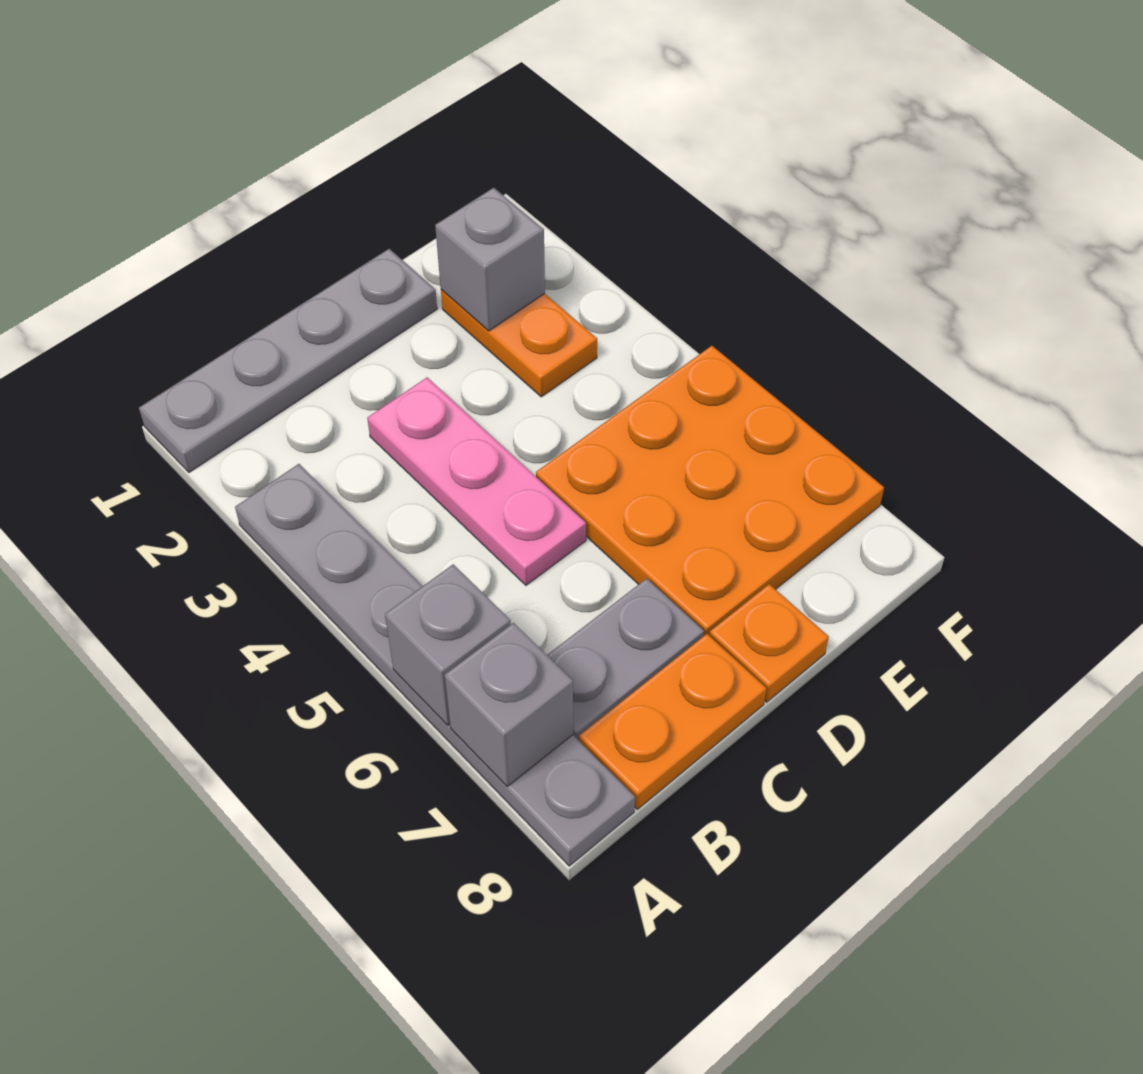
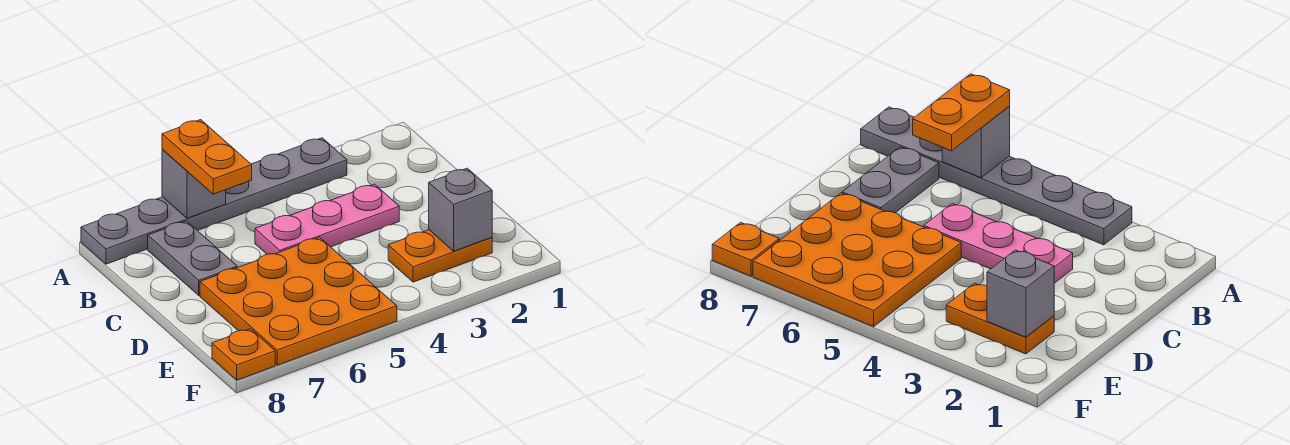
grey plate A1:D1 level 1 -> none
grey brick A7 level 2 -> none
orange plate B8:C8 level 1 -> orange plate A6:B6 level 3
orange plate D8 level 1 -> orange plate F8 level 1

